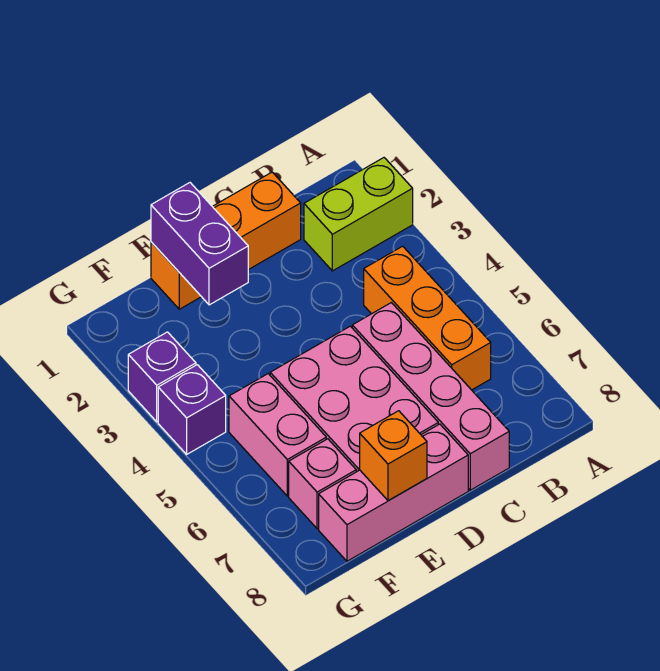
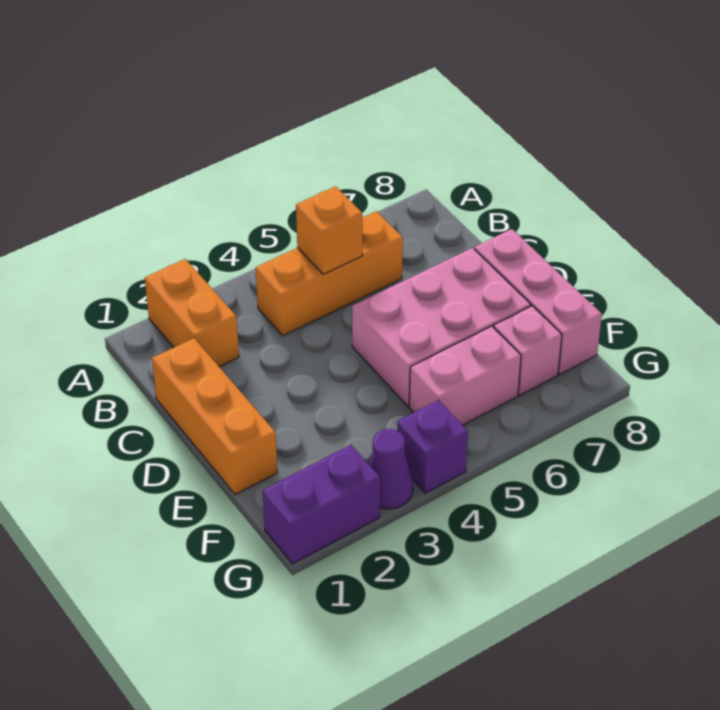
lime brick A2:B2 level 1 -> orange brick A2:B2 level 1
pink brick C5:C8 level 1 -> none
purple brick E1:E2 level 2 -> purple brick G1:G2 level 1
orange brick E8 level 2 -> orange brick B5 level 2
purple brick G3 level 1 -> purple cone G3 level 1

